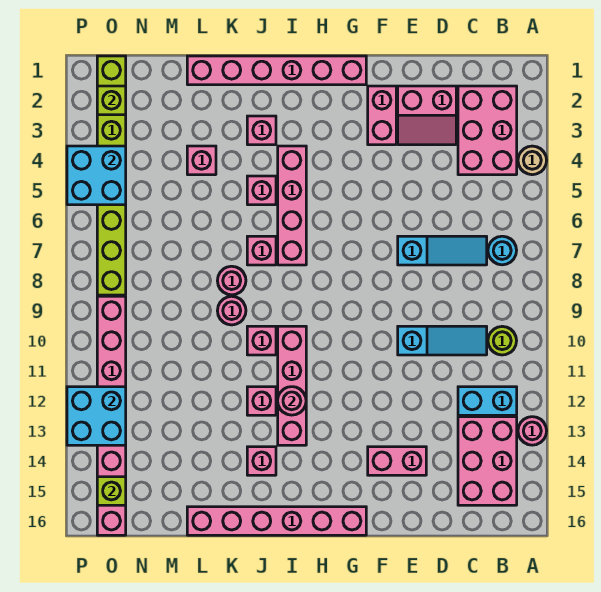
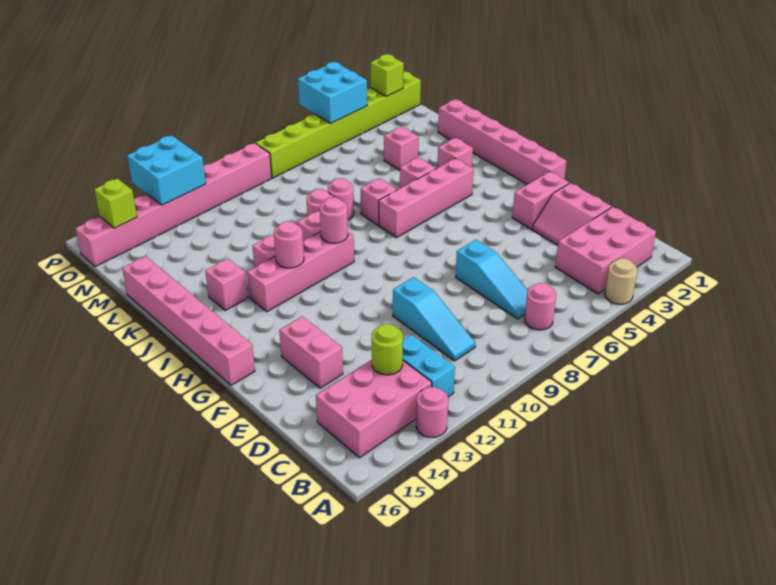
cyan round brick B7 level 1 -> pink round brick B7 level 1
lime round brick B10 level 1 -> lime round brick C13 level 2
none -> pink round brick I10 level 2

